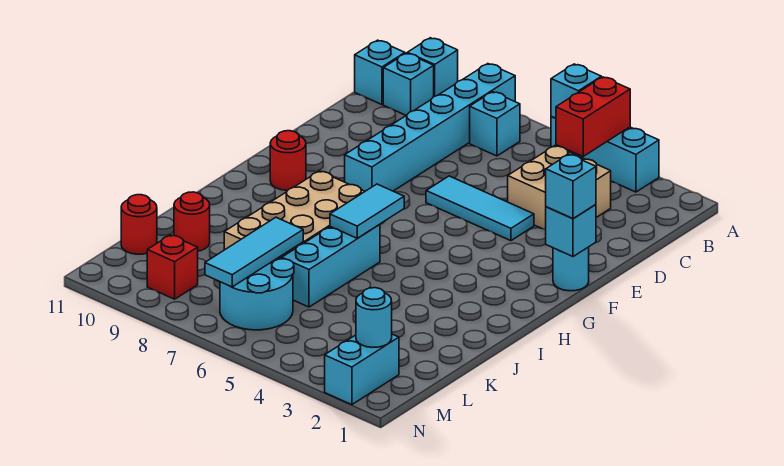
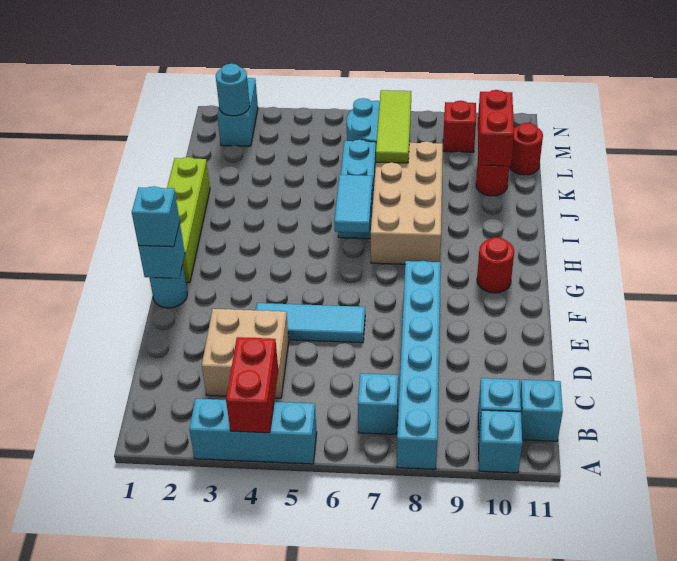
cyan brick A5 level 2 -> none
none -> lime brick G1:J1 level 1
cyan tile K7:M7 level 2 -> lime tile K7:M7 level 2
none -> red brick K10:L10 level 2

